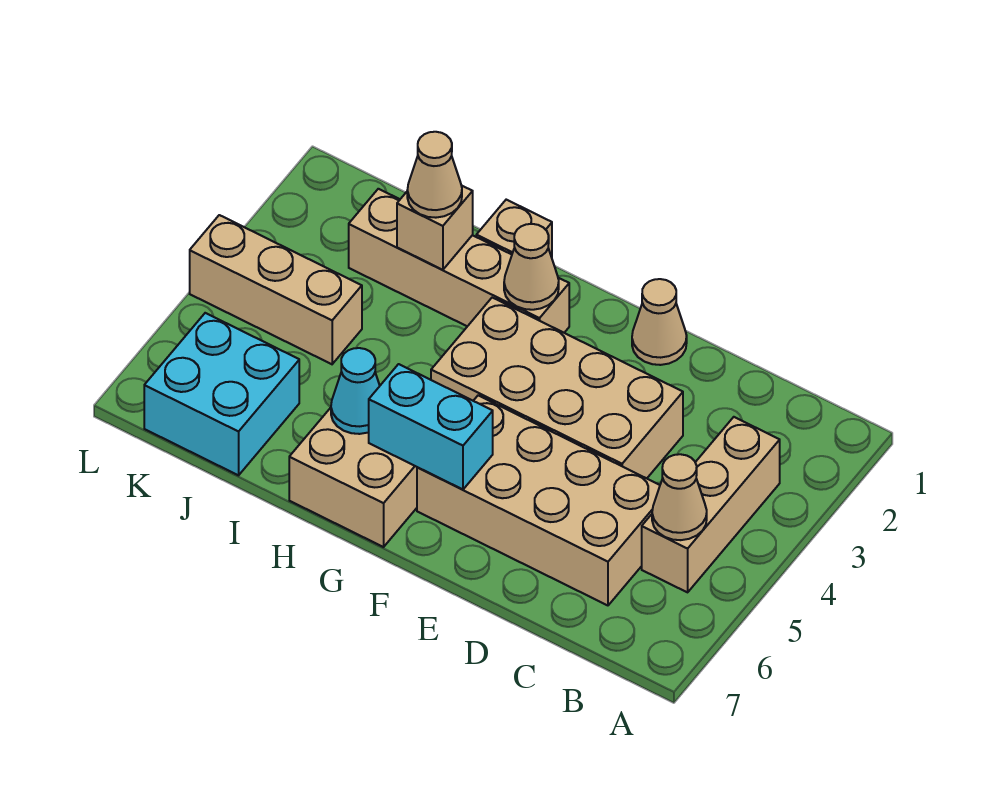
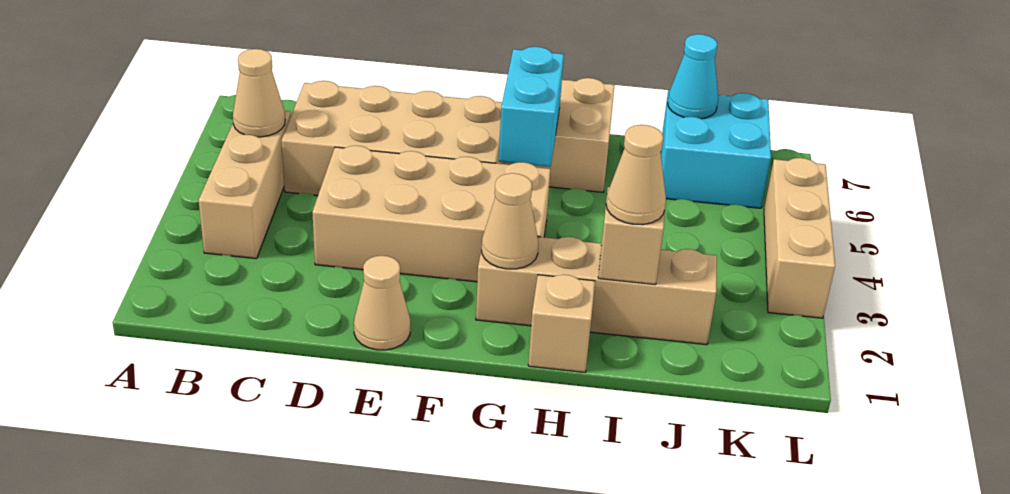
cyan brick F6:G6 level 2 -> cyan brick G5:G6 level 2
cyan cone H6 level 2 -> cyan cone J7 level 2
tan brick J4:L4 level 1 -> tan brick L3:L5 level 1

